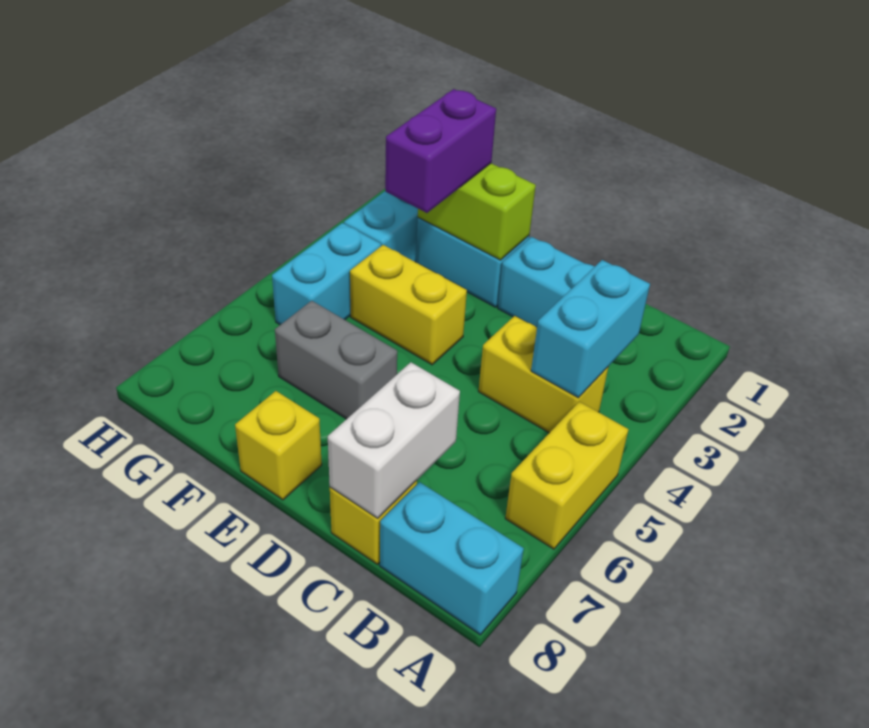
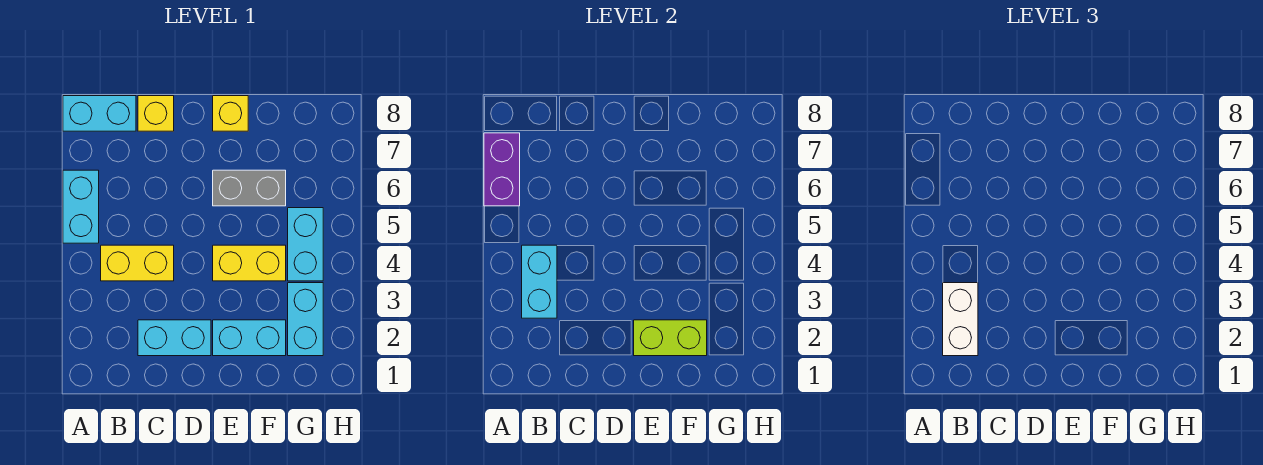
yellow brick A5:A6 level 1 -> cyan brick A5:A6 level 1
white brick C7:C8 level 2 -> white brick B2:B3 level 3
purple brick F2:F3 level 3 -> purple brick A6:A7 level 2

